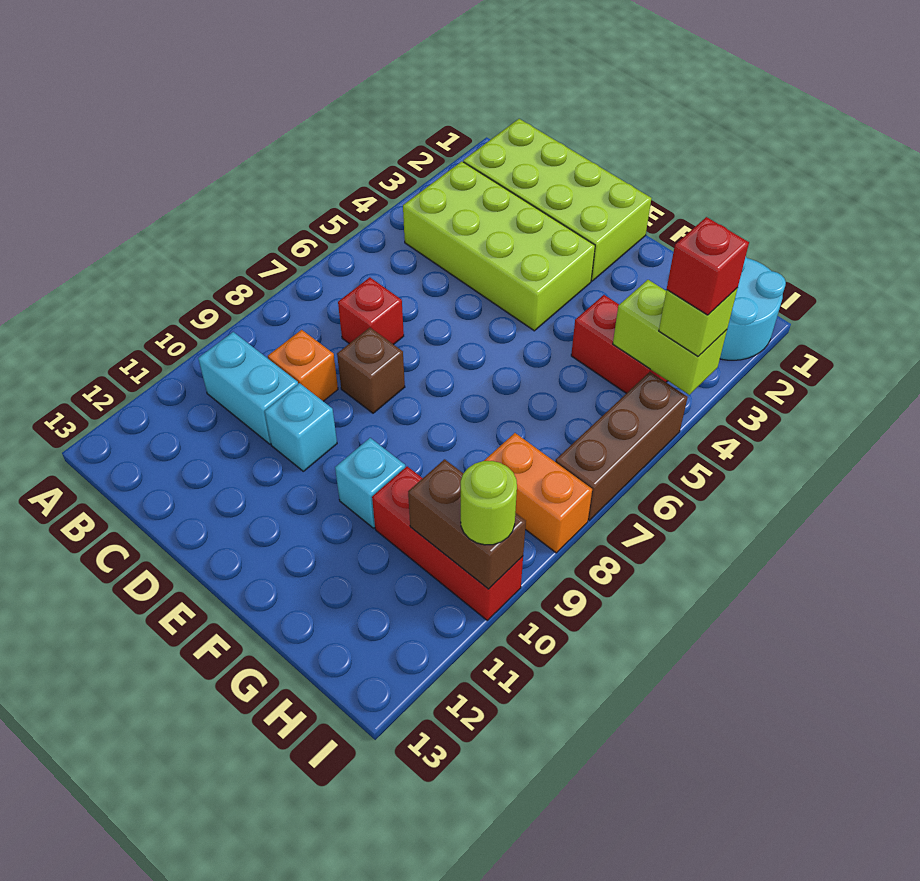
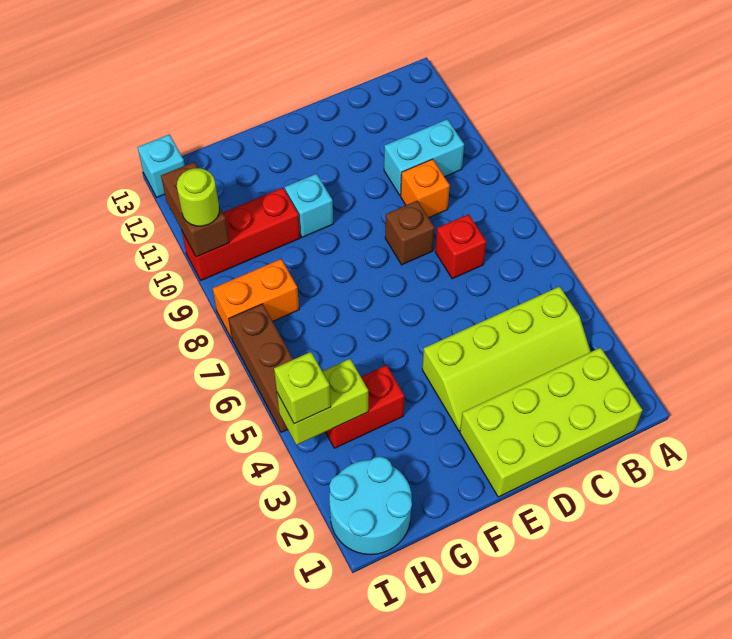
lime brick B3:E4 level 1 -> lime slope B3:E4 level 1 top 4
cyan brick D10 level 1 -> cyan brick I13 level 1
brown brick H10:I10 level 2 -> brown brick I10:I11 level 2
red brick I4 level 4 -> none

